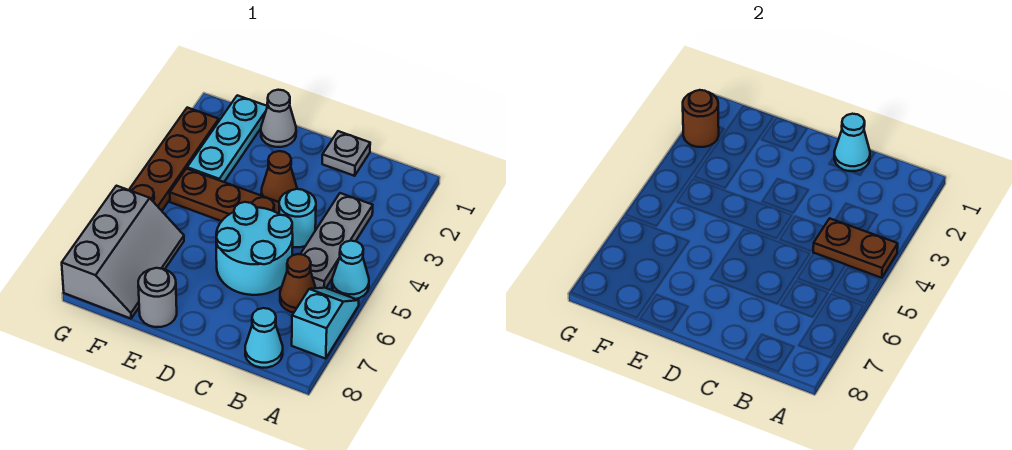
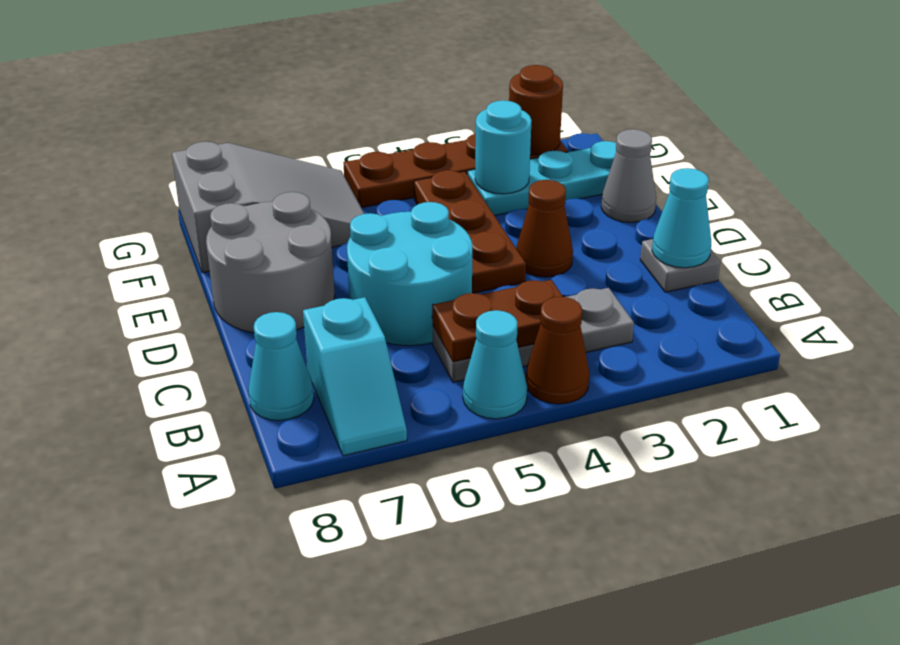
brown plate A4:B4 level 2 -> brown plate B4:B5 level 2
cyan slope A6:A7 level 1 top 7 -> cyan slope A7:B7 level 1 top B
brown cone B6 level 1 -> brown cone A4 level 1
cyan round brick C4 level 1 -> cyan round brick F3 level 2
grey round brick E8 level 1 -> grey round brick D7:E8 level 1
grey slope F6:G8 level 1 top G -> grey slope F6:G8 level 1 top 8

